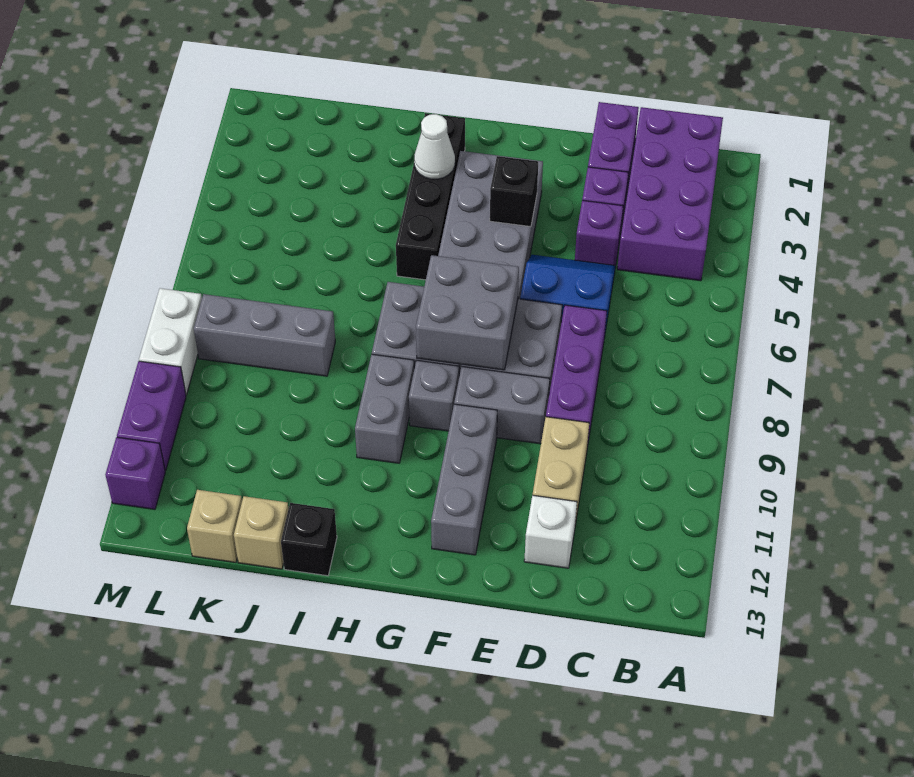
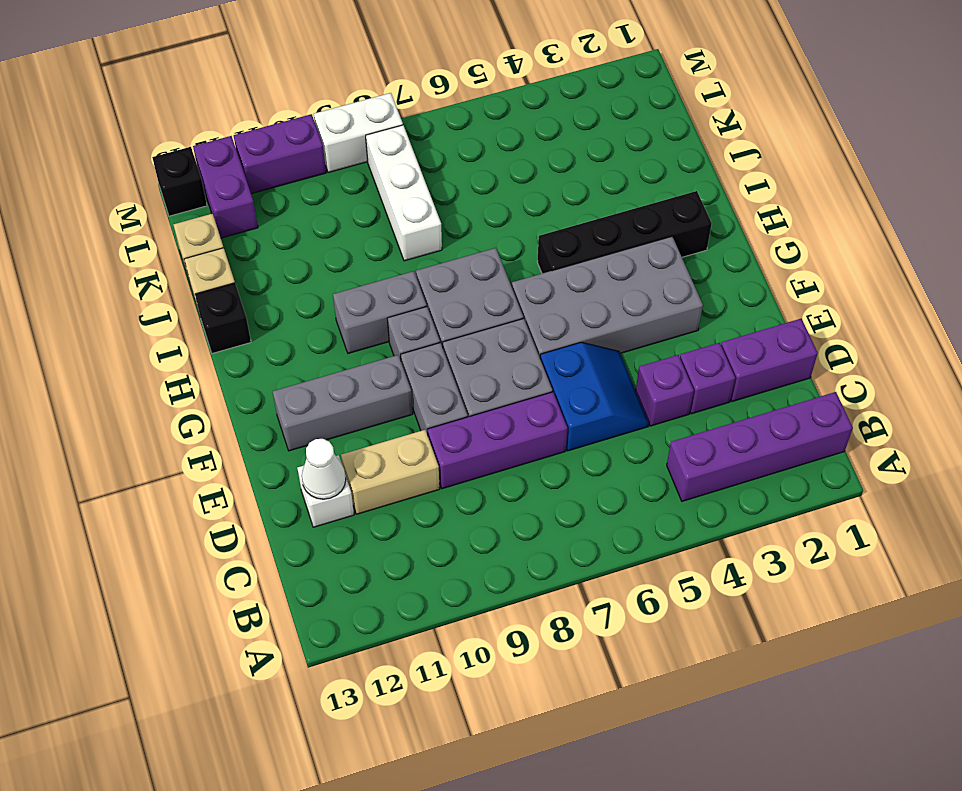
purple brick B1:C4 level 1 -> purple brick B1:B4 level 1
black brick F4 level 2 -> black brick M13 level 1
grey brick F7:G8 level 2 -> none
white cone H3 level 2 -> white cone D12 level 2
grey brick J8:L8 level 1 -> white brick J8:L8 level 1
purple brick M12 level 1 -> purple brick L12:M12 level 1

